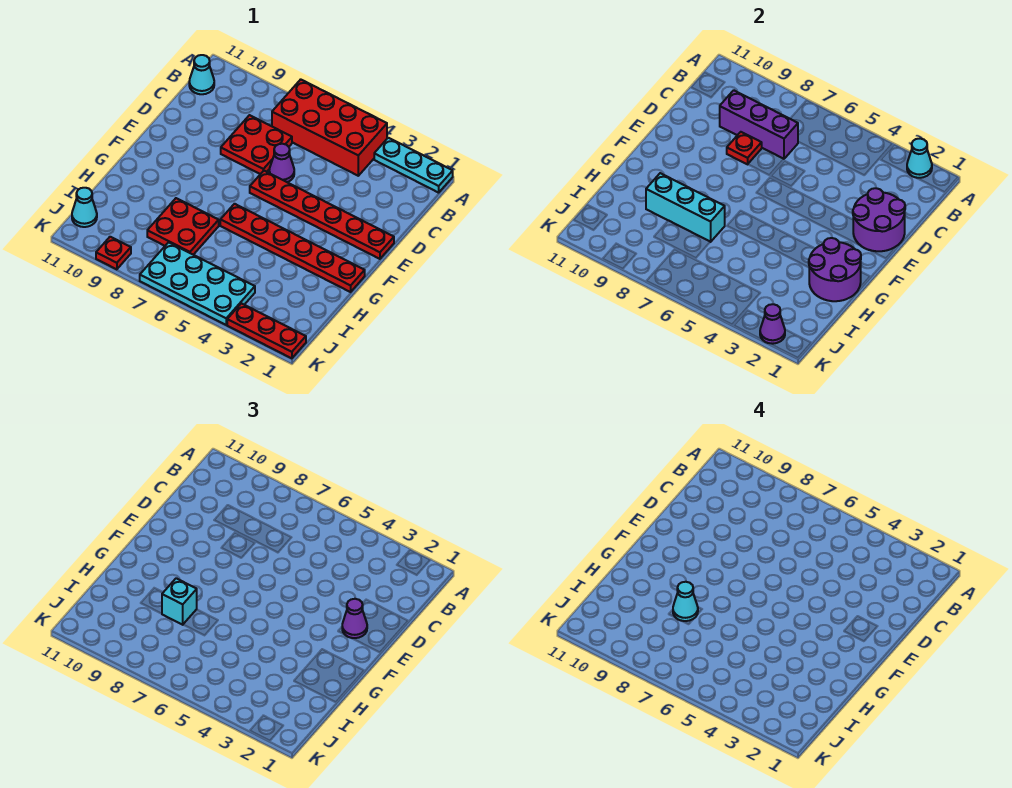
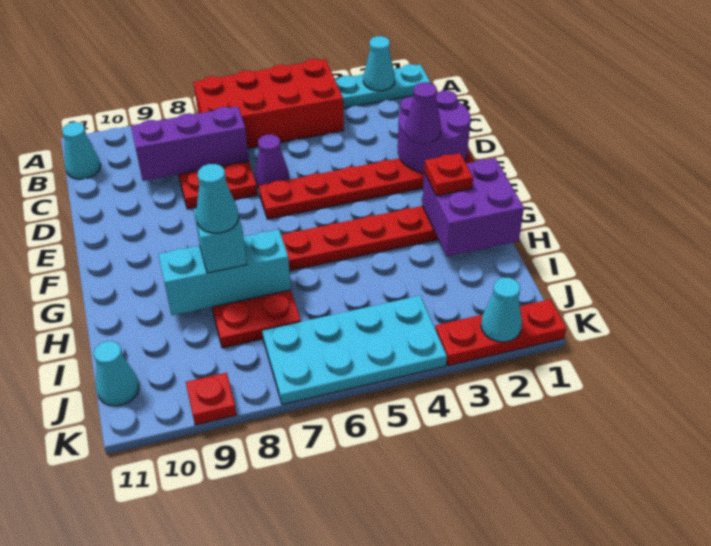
red plate D8 level 2 -> red plate G2 level 3
purple round brick G1:H2 level 2 -> purple brick G1:H2 level 2
purple cone K2 level 2 -> cyan cone K2 level 2

